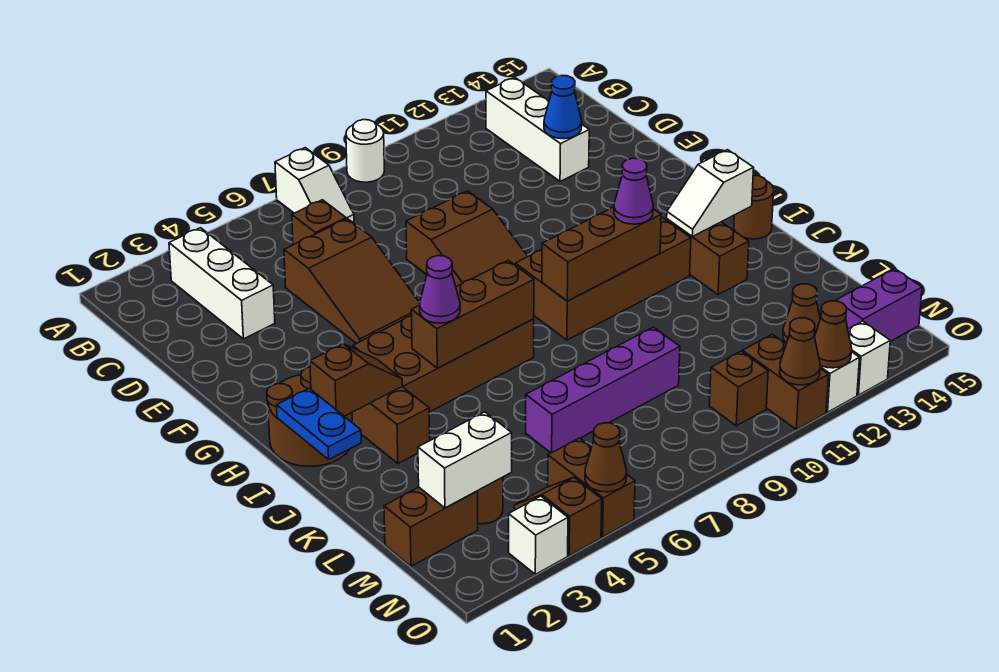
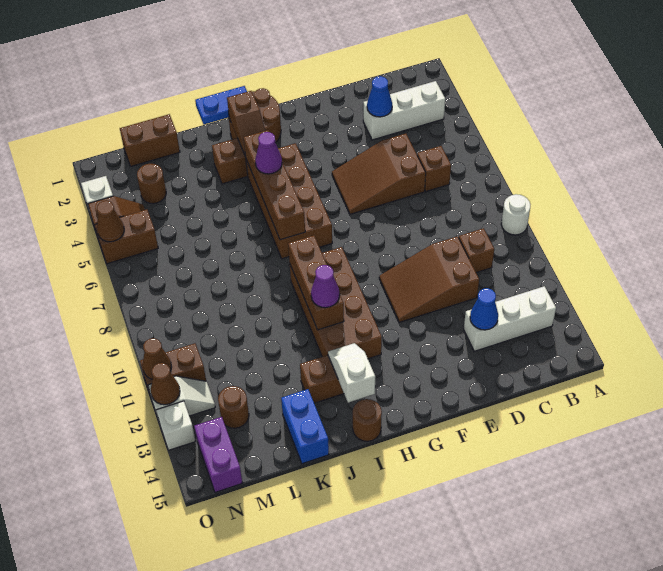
white slope A7:B7 level 1 top A -> none
none -> blue cone D3 level 2
brown slope E8:G9 level 1 top E -> brown slope D10:F11 level 1 top D
brown brick I5:I7 level 2 -> brown brick I4:I7 level 2
none -> blue brick K14:K15 level 1
purple brick L6:L9 level 1 -> none
brown brick M1:M2 level 1 -> brown brick L1:M1 level 1
white brick M2:M3 level 2 -> none
brown cone M13 level 1 -> brown round brick M13 level 1
brown brick N10 level 1 -> brown brick C10 level 1

